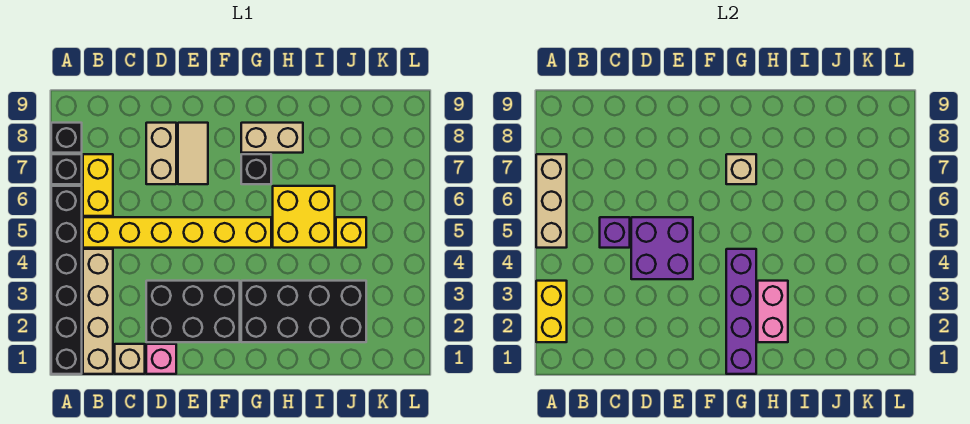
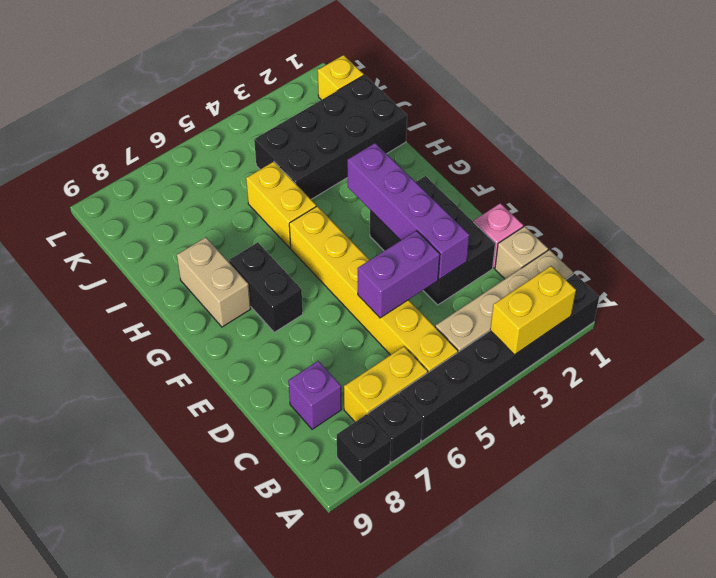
tan brick A5:A7 level 2 -> none
purple brick C5 level 2 -> purple brick C8 level 1
purple brick D4:E5 level 2 -> purple brick D4:D5 level 2
tan brick D7:D8 level 1 -> none
tan tile E7:E8 level 1 -> none
purple brick G1:G4 level 2 -> purple brick D3:G3 level 2
black brick G2:J3 level 1 -> black brick I1:J4 level 1
black brick G7 level 1 -> black brick F7:G7 level 1
tan brick G7 level 2 -> none
pink brick H2:H3 level 2 -> none
yellow brick H5:I6 level 1 -> yellow brick H5:I5 level 1
yellow brick J5 level 1 -> yellow brick K1 level 1

